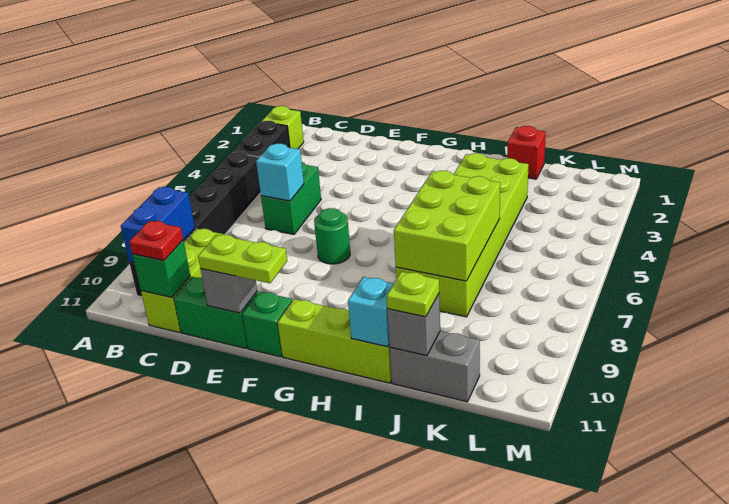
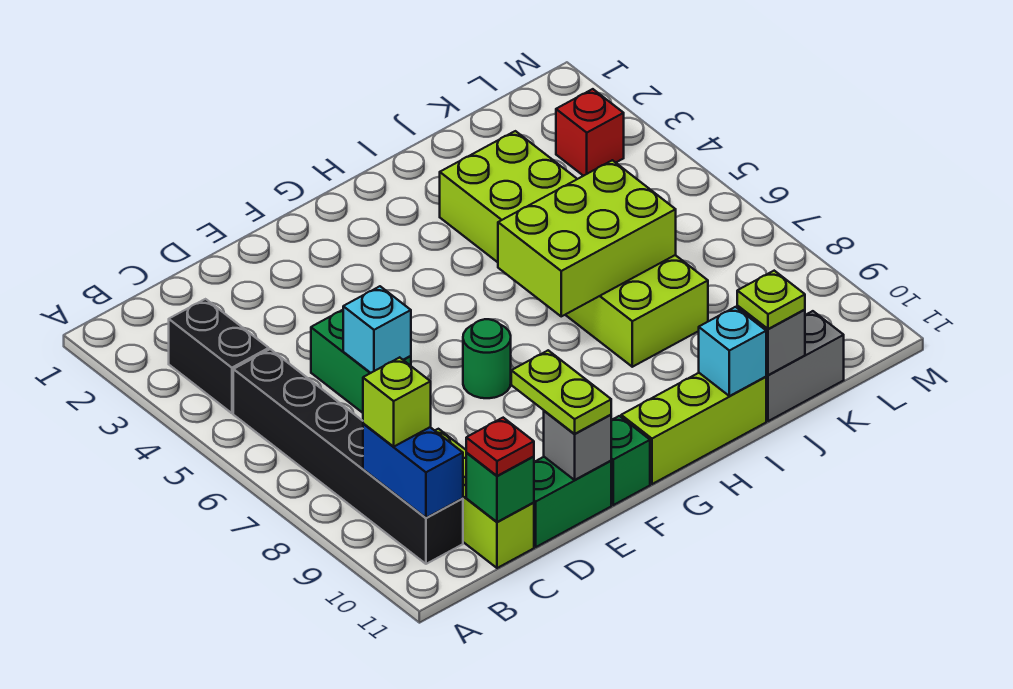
lime brick B2 level 1 -> lime brick B9 level 3
lime plate E11:F11 level 3 -> lime plate E10:E11 level 3
lime brick I6:J8 level 2 -> lime brick H6:J7 level 2
red brick J1 level 1 -> red brick L3 level 1

